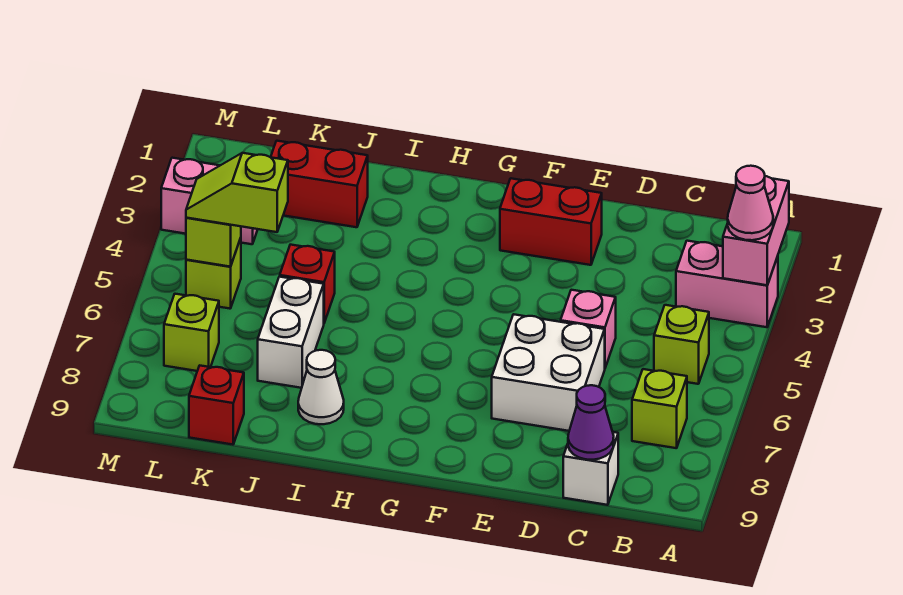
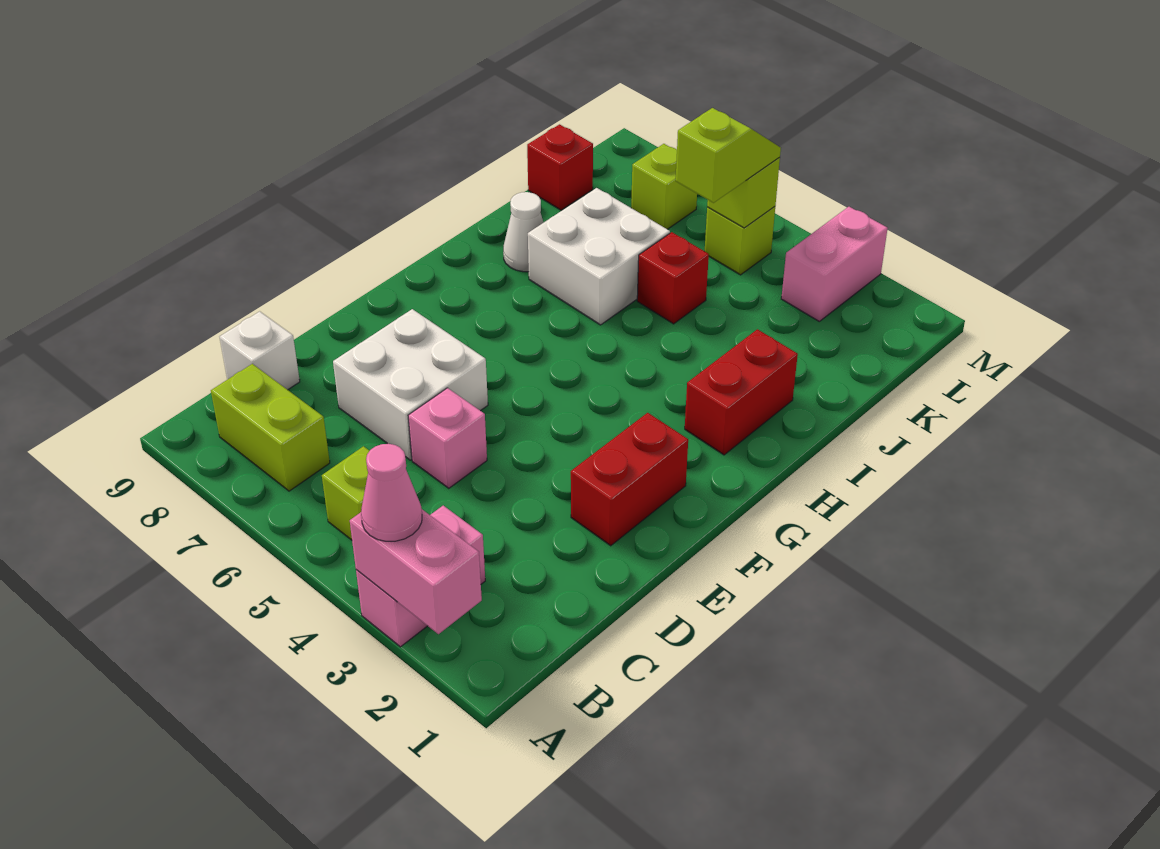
lime brick B7 level 1 -> lime brick B7:B8 level 1
purple cone C9 level 2 -> none
red brick J2:K2 level 1 -> red brick H2:I2 level 1
white brick J6:J7 level 1 -> white brick I6:J7 level 1

